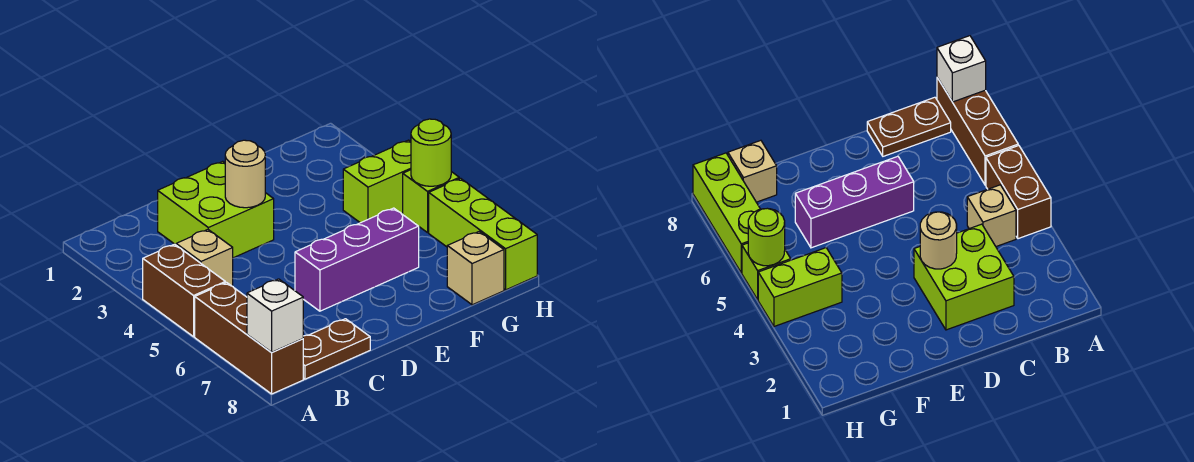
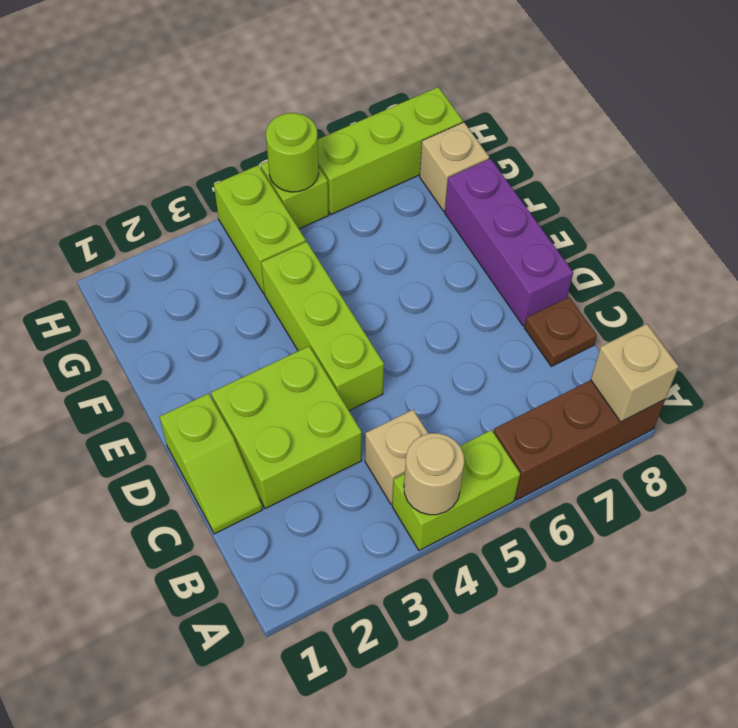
brown brick A4:A5 level 1 -> lime brick A4:A5 level 1
white brick A8 level 2 -> tan brick A8 level 2
brown plate B8:C8 level 1 -> brown plate C8 level 1
none -> lime slope C1:D1 level 1 top D
tan round brick D3 level 2 -> tan round brick A4 level 2
none -> lime brick D4:F4 level 1
purple brick D6:F6 level 1 -> purple brick D8:F8 level 1

